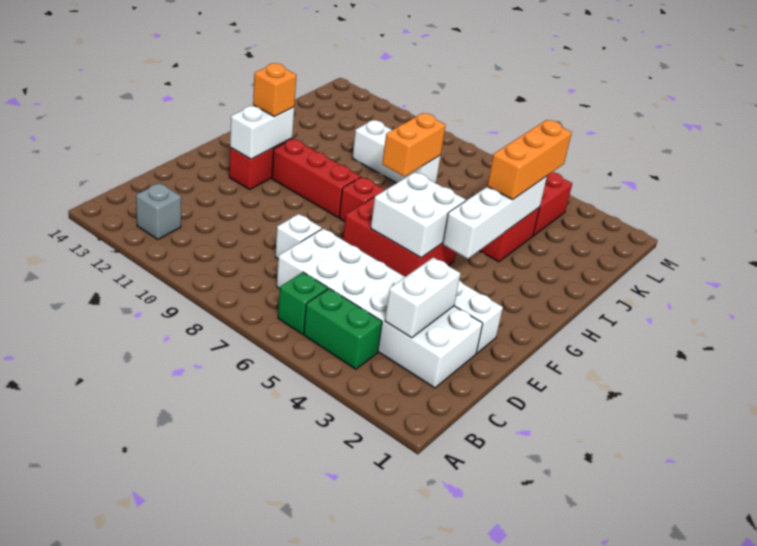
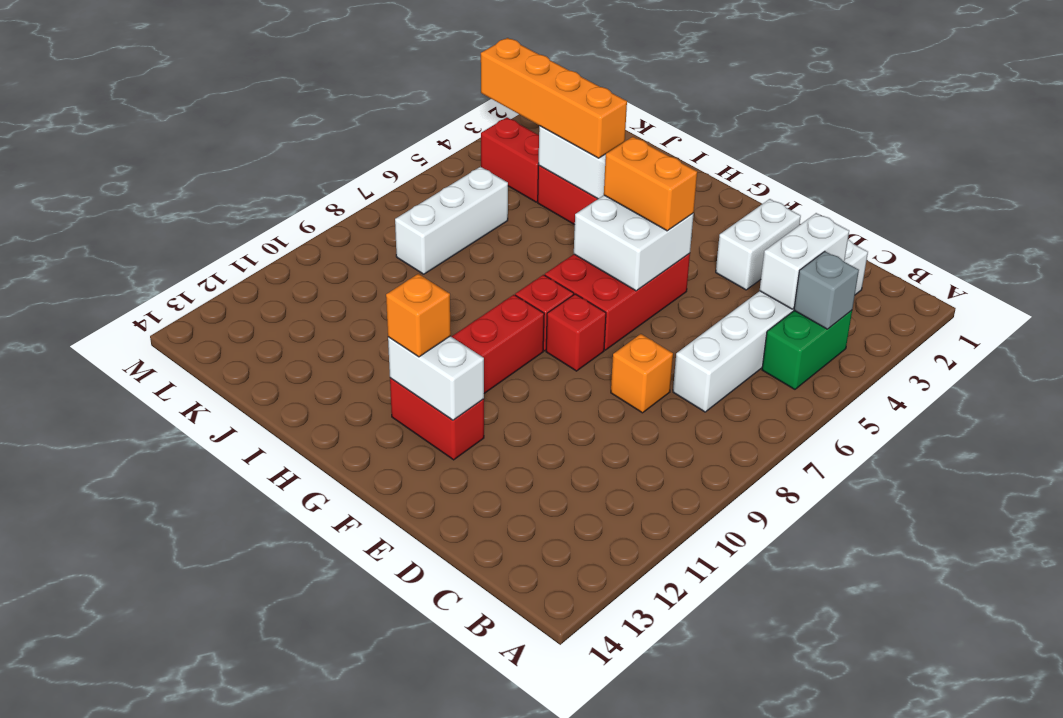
green brick B6 level 1 -> none
grey brick B12 level 1 -> grey brick B4 level 2
white brick C2:D7 level 1 -> white brick C2:C7 level 1
white brick C3:D3 level 2 -> white brick C3:C4 level 2
white brick D8 level 1 -> orange brick D8 level 1
none -> red brick F8 level 1
orange brick I4:K4 level 3 -> orange brick I4:L4 level 3
orange brick I8:J8 level 2 -> orange brick F5:G5 level 3
white brick J8:J10 level 1 -> white brick K6:K8 level 1

